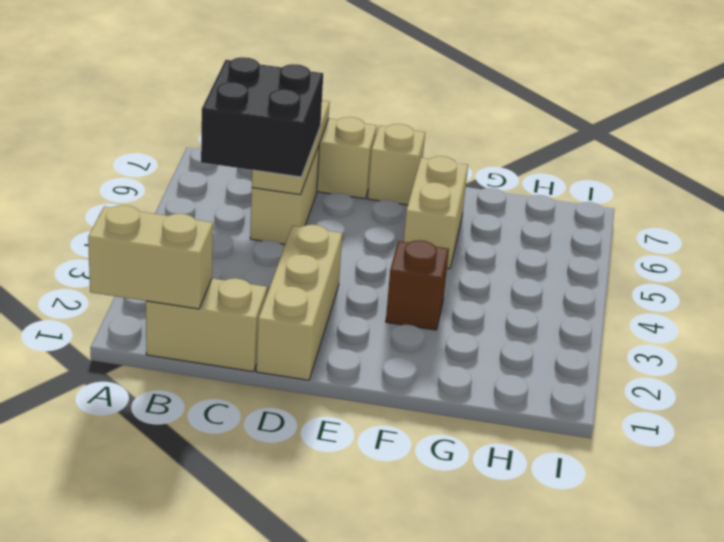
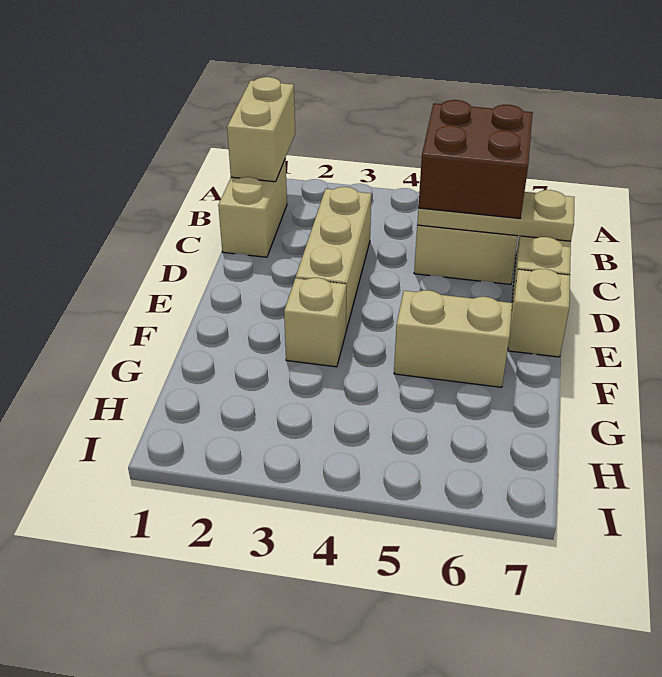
black brick B5:C6 level 3 -> brown brick B5:C6 level 3
tan brick D1:D3 level 1 -> tan brick C3:E3 level 1
brown brick F3 level 1 -> tan brick F3 level 1

